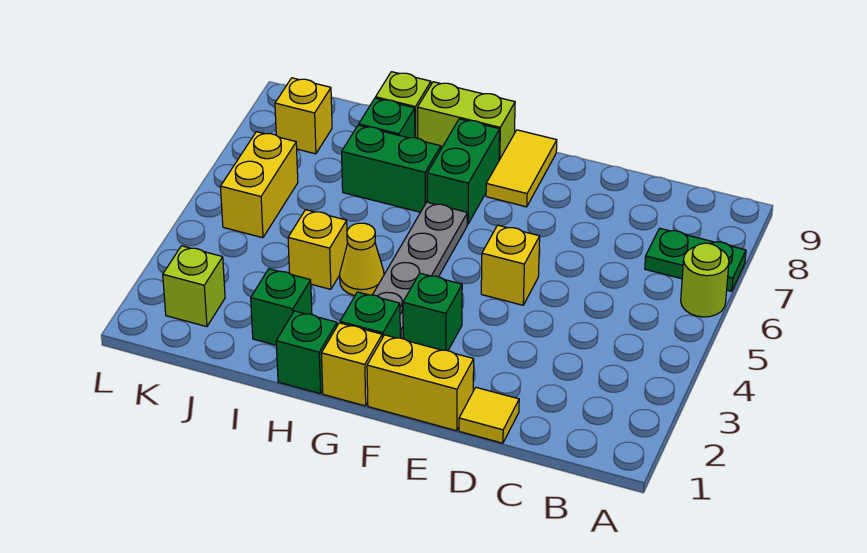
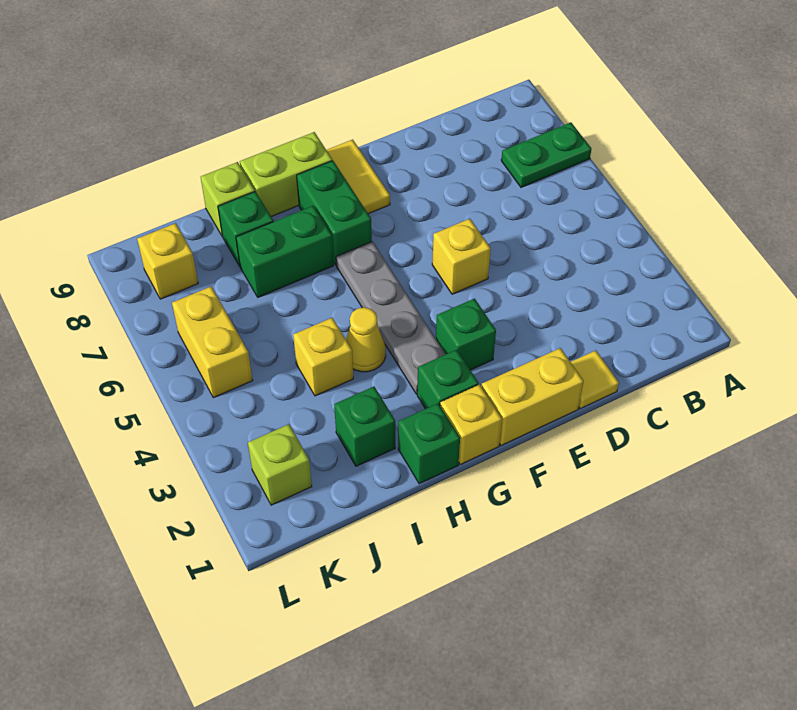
lime round brick A6 level 1 -> none

